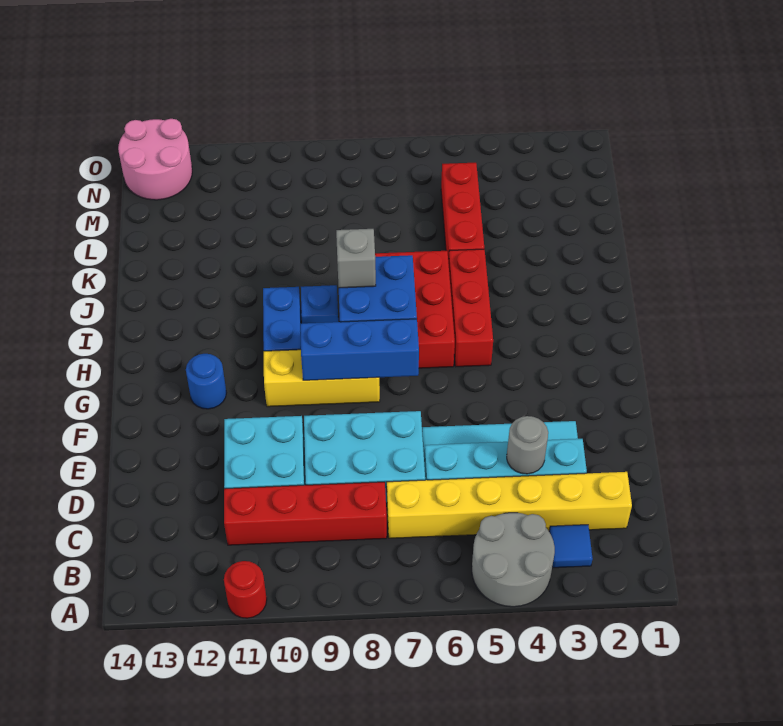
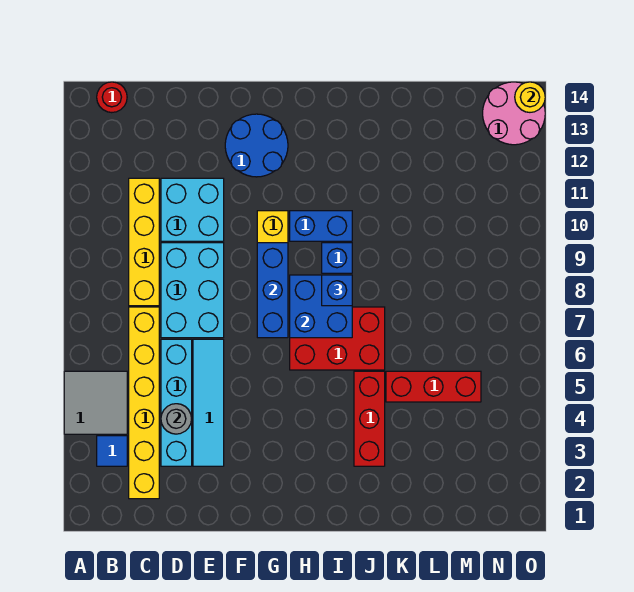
grey round brick A4:B5 level 1 -> grey tile A4:B5 level 1
red round brick A11 level 1 -> red round brick B14 level 1
red brick C8:C11 level 1 -> yellow brick C8:C11 level 1
blue round brick G12 level 1 -> blue round brick F12:G13 level 1
red brick H5:J5 level 1 -> red brick J3:J5 level 1
grey brick I8 level 3 -> blue brick I8 level 3
none -> yellow round brick O14 level 2

